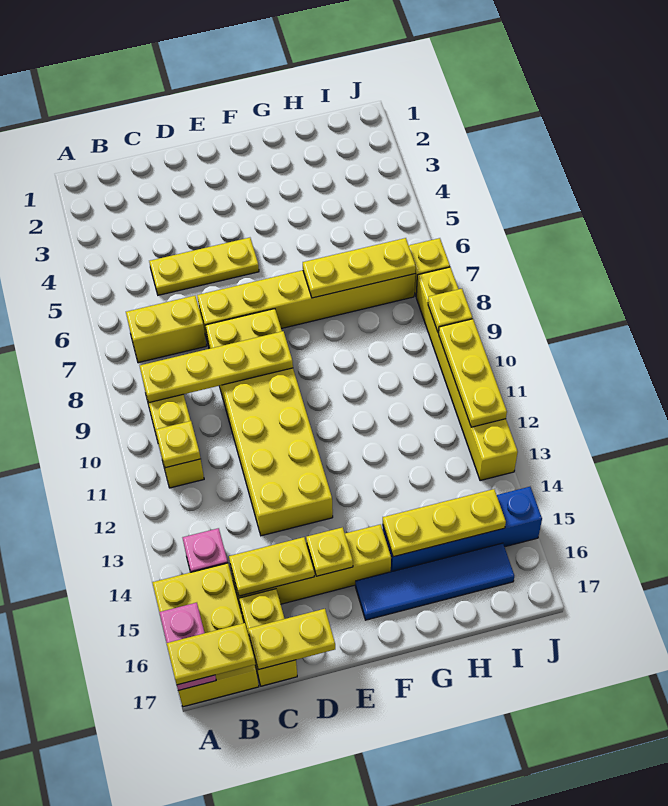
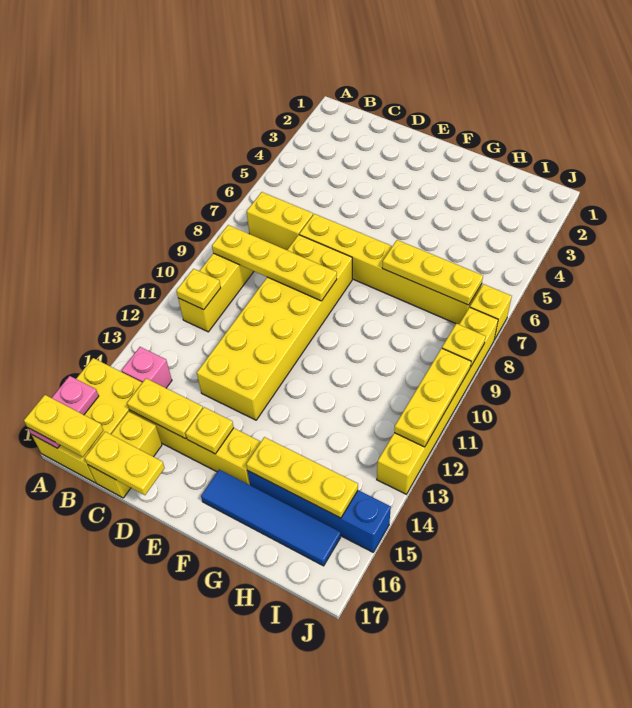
yellow plate C5:E5 level 1 -> none

